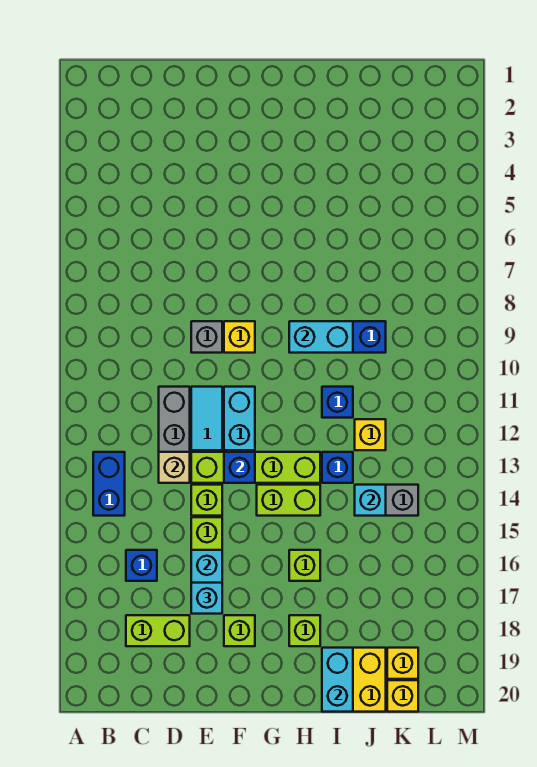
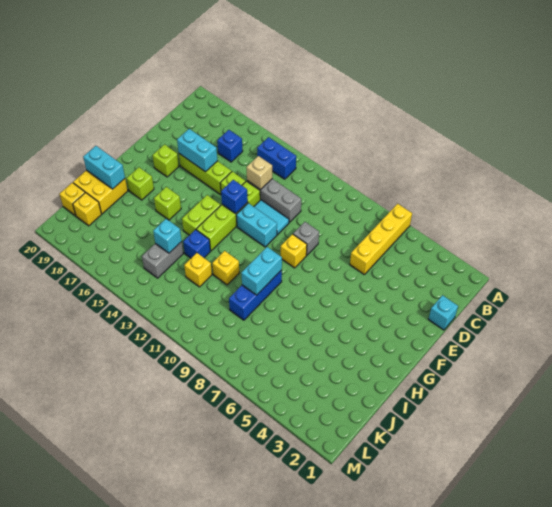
none -> yellow brick A6:D6 level 1
lime brick C18:D18 level 1 -> none
cyan brick E17 level 3 -> cyan brick D1 level 1
blue brick I11 level 1 -> yellow brick I11 level 1

